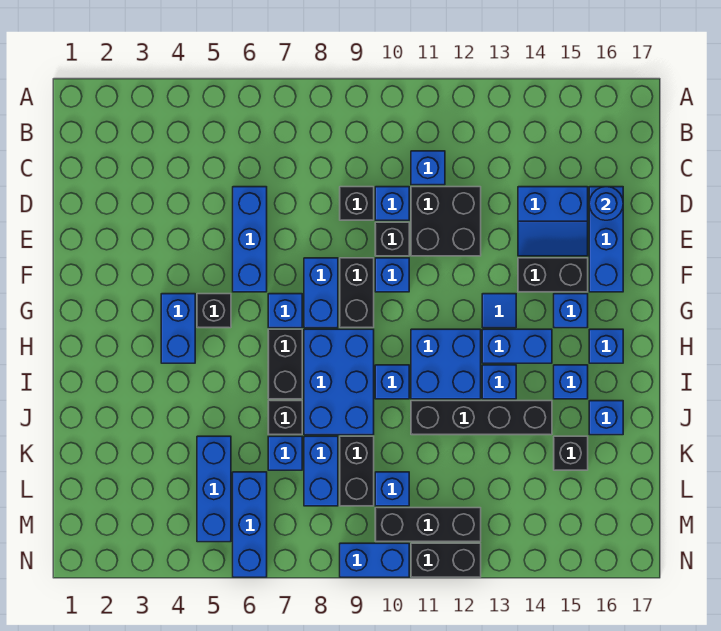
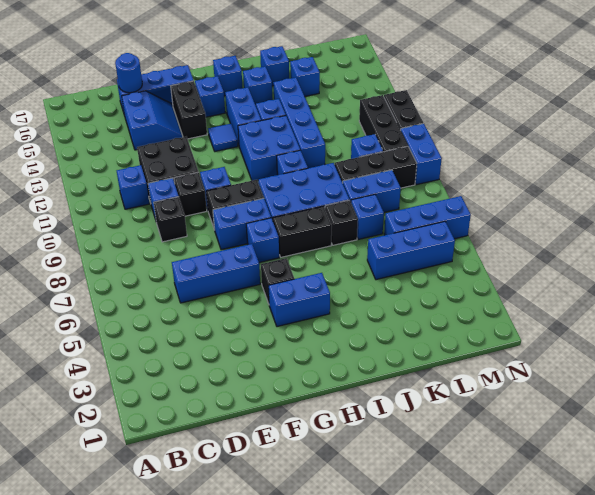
black brick J11:J14 level 1 -> blue brick J11:J14 level 1
black brick K9:L9 level 1 -> black brick K9:M9 level 1
black brick K15 level 1 -> blue brick K15 level 1

